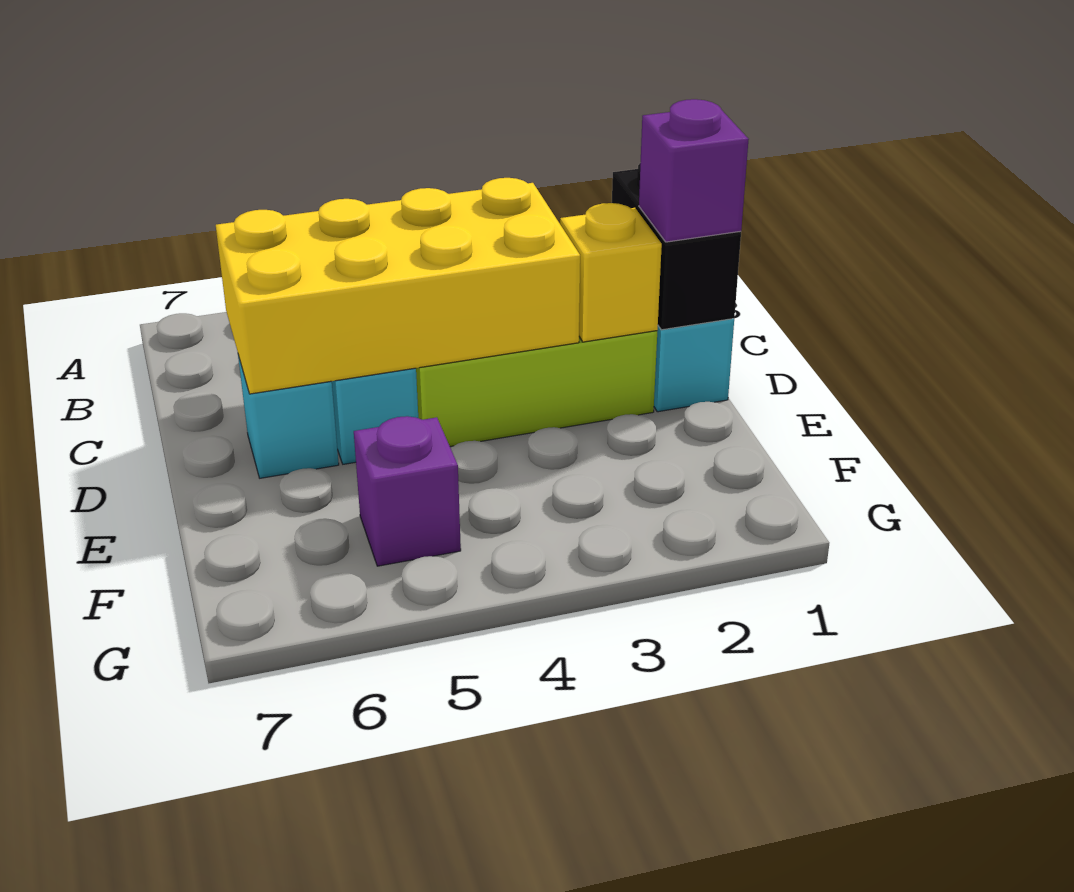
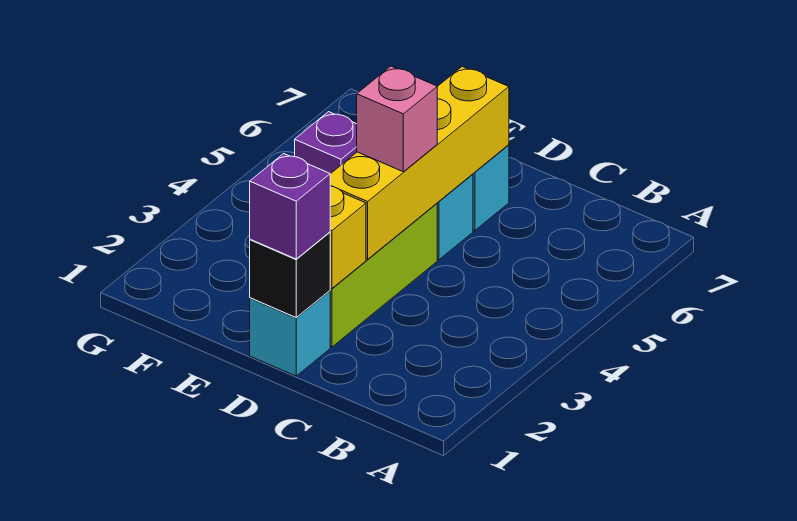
black brick C1:D1 level 2 -> black brick D1 level 2
yellow brick C3:D6 level 2 -> yellow brick D3:D6 level 2
none -> pink brick D4 level 3

